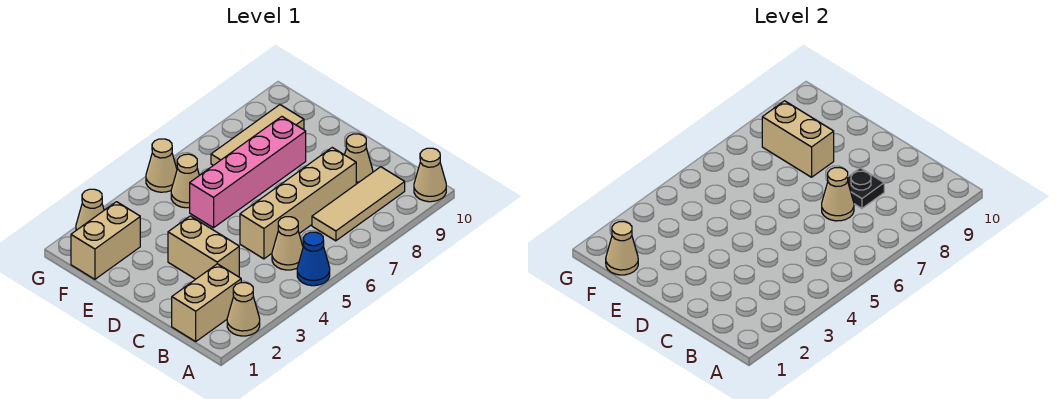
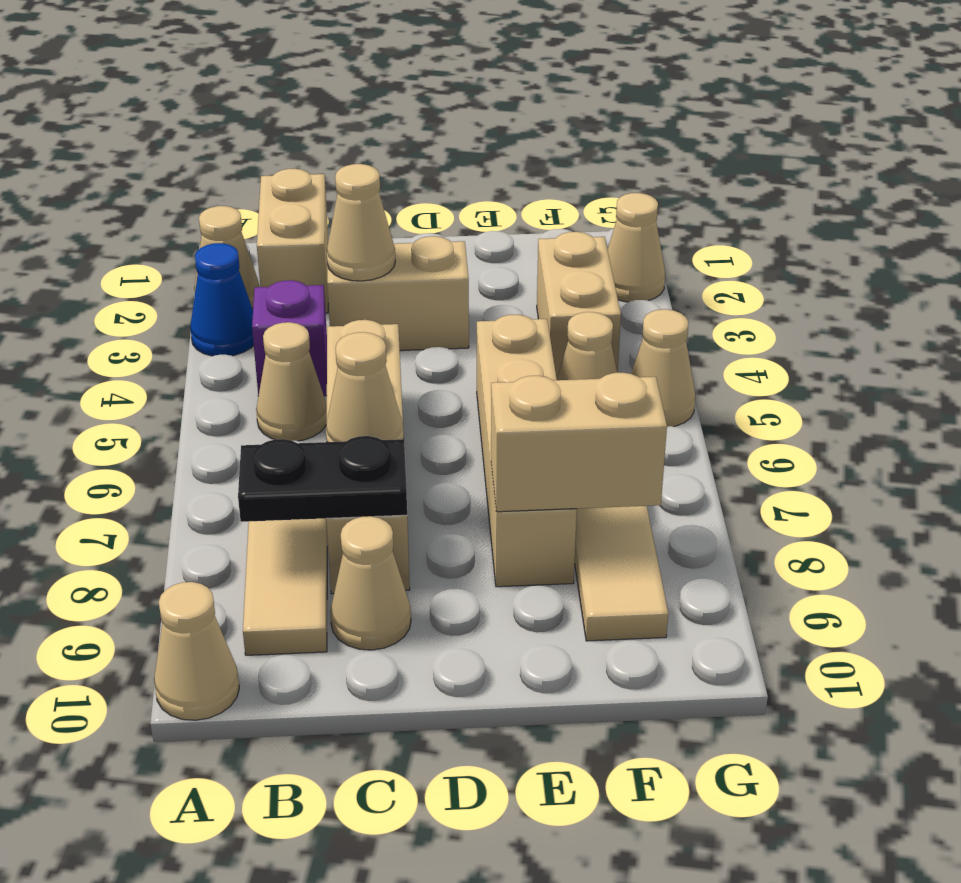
blue cone A5 level 1 -> blue cone A3 level 1
none -> purple brick B4 level 1
black plate C8 level 2 -> black plate B8:C8 level 2
pink brick E5:E8 level 1 -> tan brick E5:E8 level 1
tan brick F1:F2 level 1 -> tan brick F3:F4 level 1
tan cone F1 level 2 -> tan cone C3 level 2

